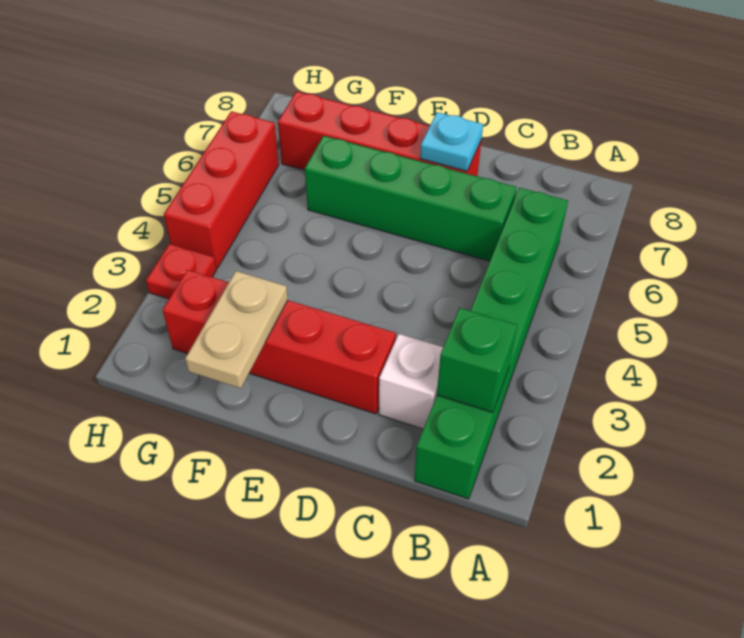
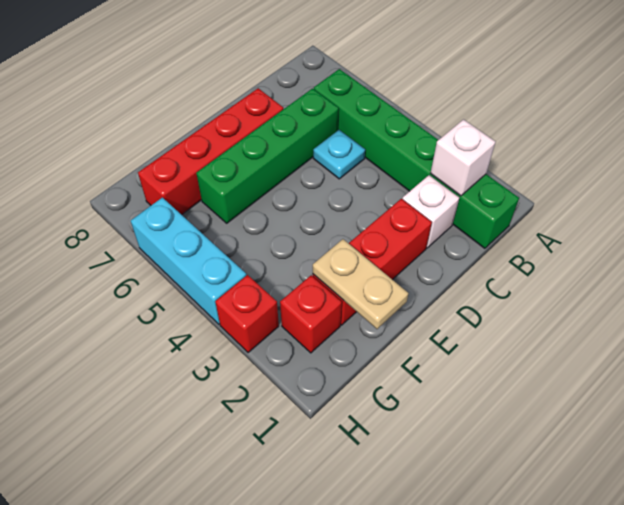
green brick B2 level 2 -> white brick B2 level 2
cyan plate D7 level 2 -> cyan plate C5 level 1
red plate H3 level 1 -> red brick H3 level 1
red brick H4:H6 level 1 -> cyan brick H4:H6 level 1

